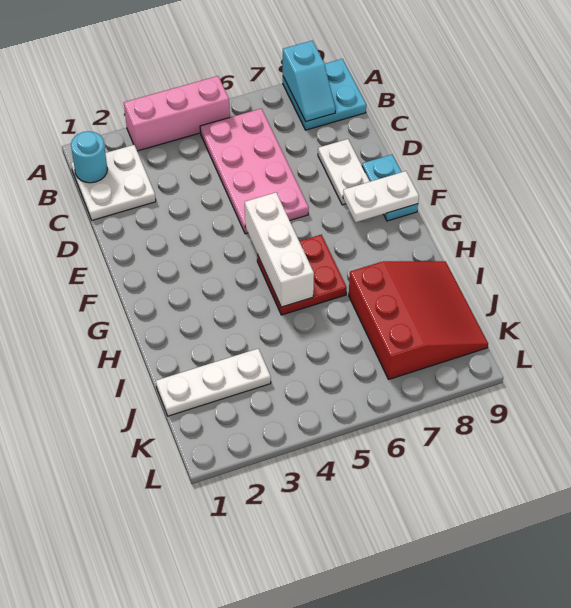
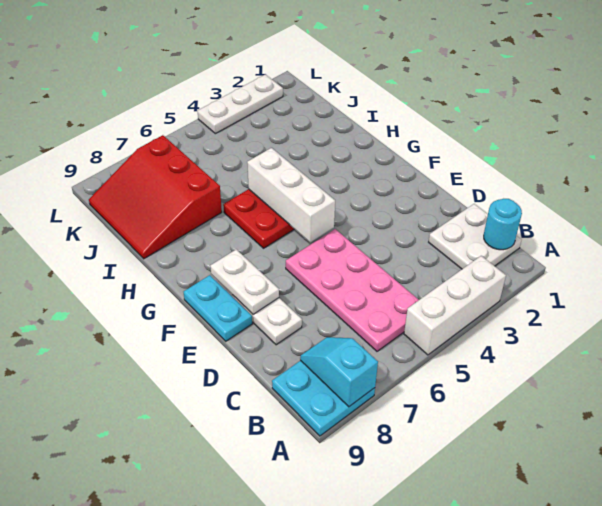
pink brick A3:A5 level 1 -> white brick A3:A5 level 1
white plate F8:F9 level 2 -> white plate E8:F8 level 2
white plate J1:J3 level 1 -> white plate L2:L4 level 1

